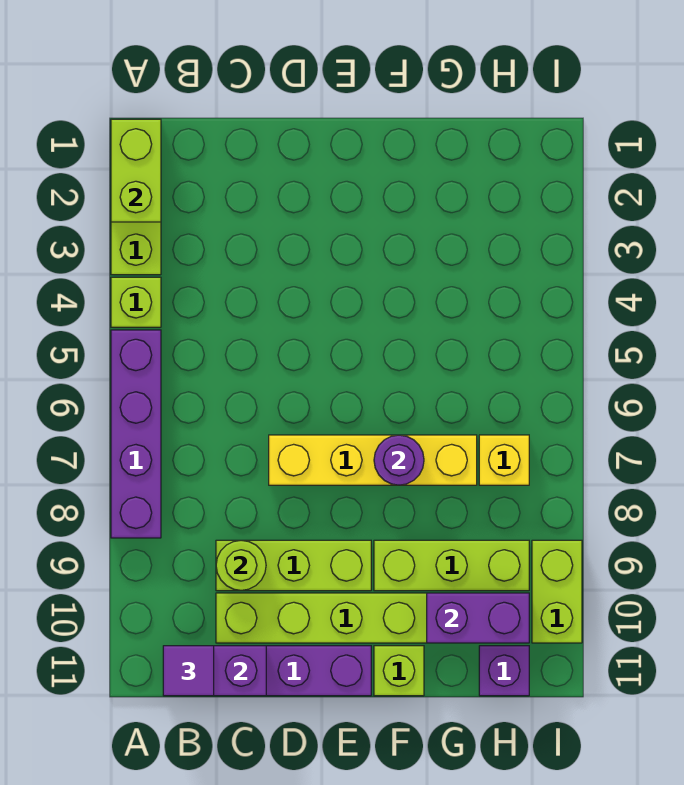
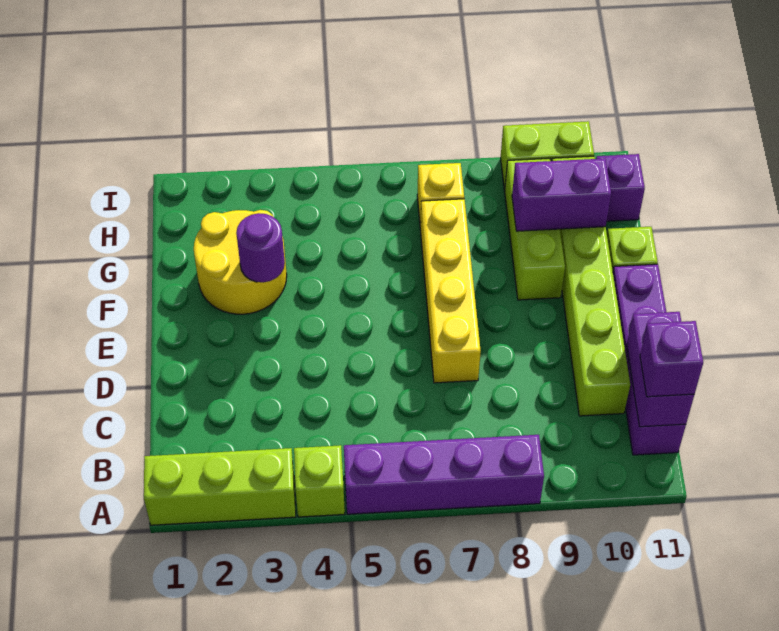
lime brick A1:A2 level 2 -> none
purple tile B11 level 3 -> purple brick B11 level 3
lime brick C9:E9 level 1 -> none
lime round brick C9 level 2 -> none
none -> yellow round brick F2:G3 level 1
purple round brick F7 level 2 -> purple round brick F3 level 2
purple brick G10:H10 level 2 -> purple brick G9:G10 level 2

